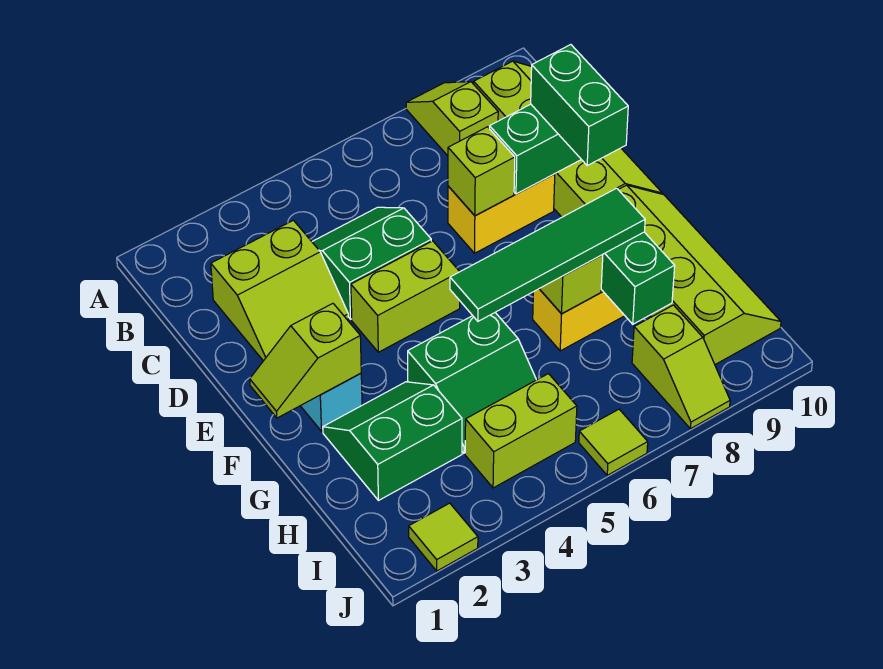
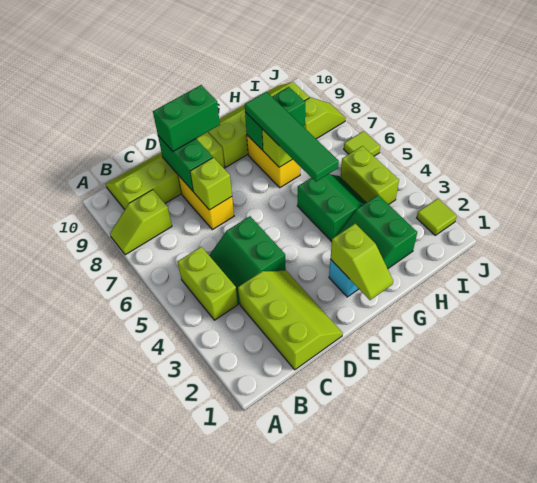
lime slope C2:D3 level 1 top C -> lime slope C1:D3 level 1 top C
lime brick E4:E5 level 1 -> lime brick B4:B5 level 1

